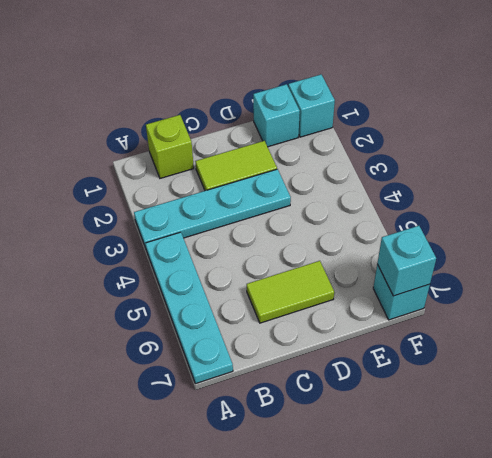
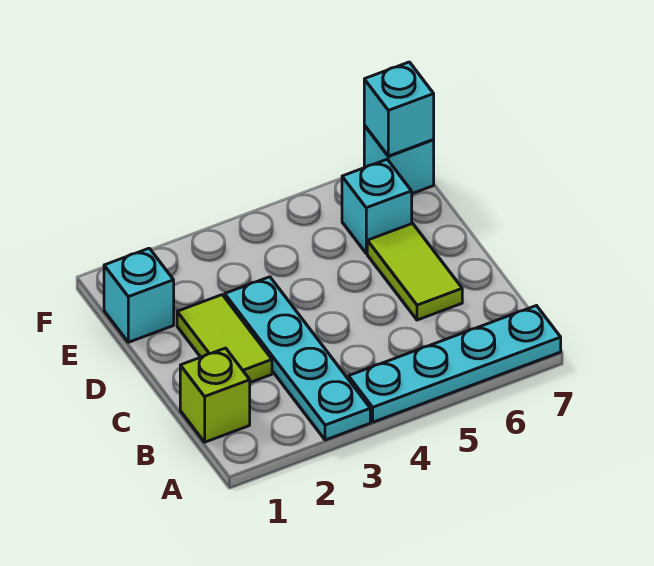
cyan brick F1 level 1 -> cyan brick E6 level 1

